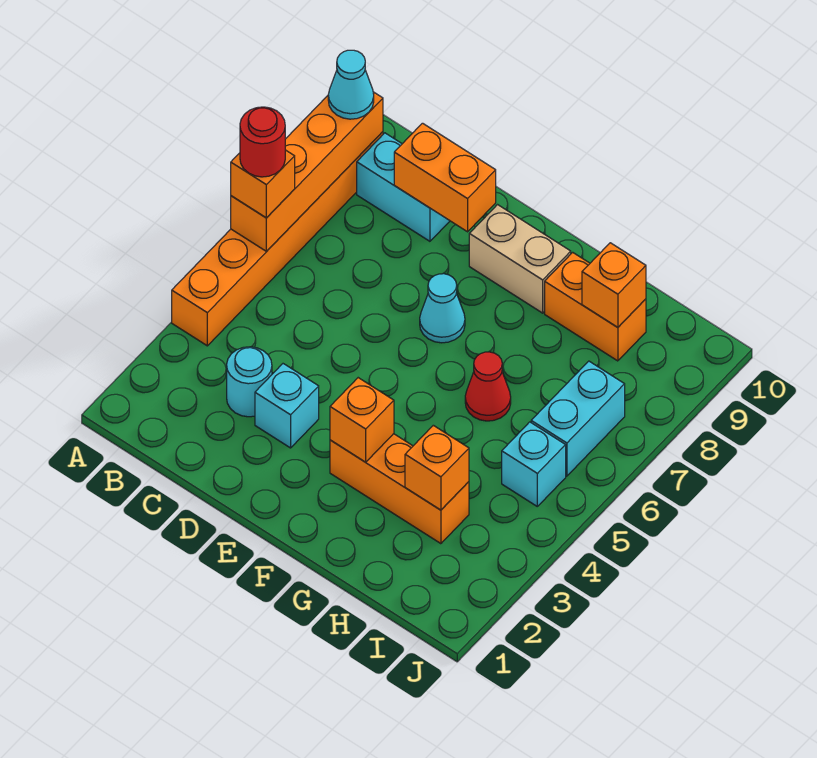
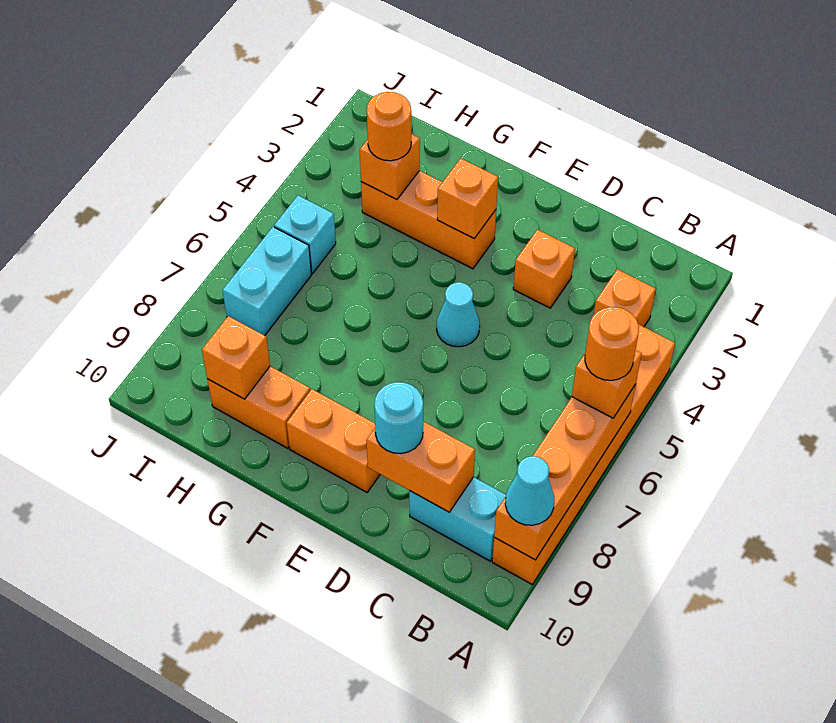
red round brick A6 level 4 -> orange round brick A6 level 4
none -> orange brick B3 level 1
cyan round brick C3 level 1 -> cyan round brick D9 level 3
cyan brick D3 level 1 -> orange brick D3 level 1
cyan cone E7 level 1 -> cyan cone E5 level 1
tan brick E9:F9 level 1 -> orange brick E9:F9 level 1
red cone G6 level 1 -> none
none -> orange round brick H3 level 3

